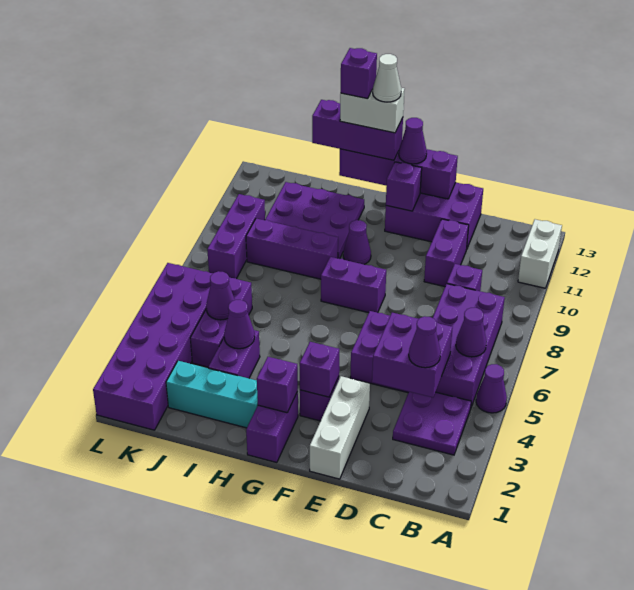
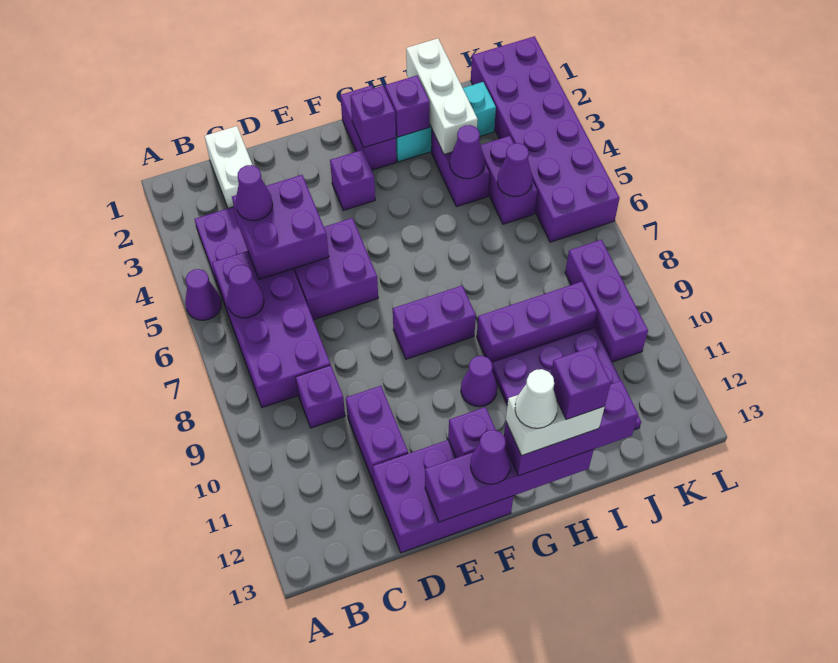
white brick A11:A12 level 1 -> white brick C1:C2 level 1
white brick E1:E3 level 1 -> white brick I1:I3 level 2
purple brick F3 level 2 -> purple brick H2 level 2
purple brick J4:J6 level 1 -> purple brick J4:J5 level 1

